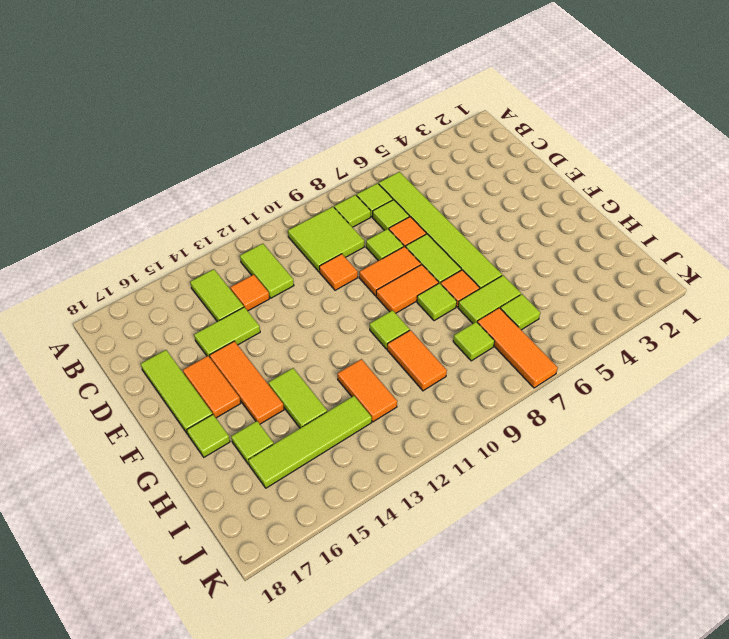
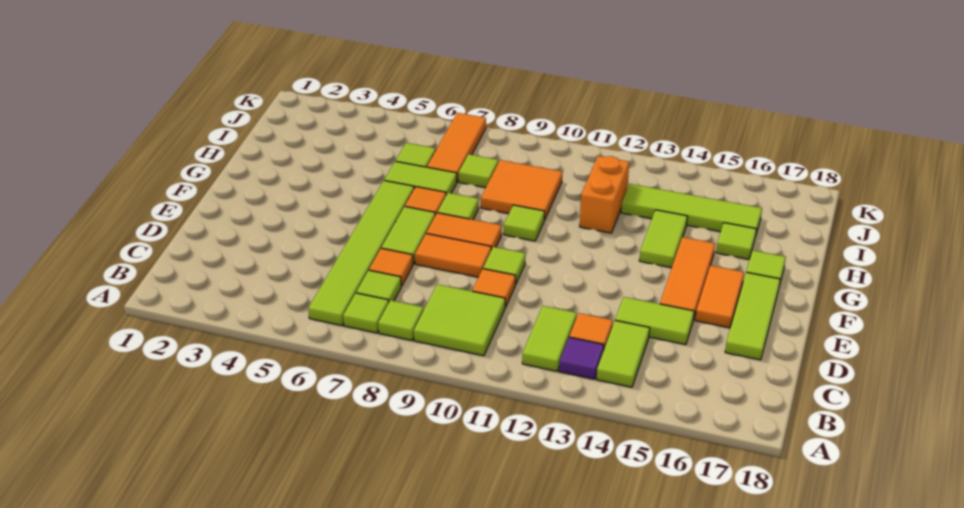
none -> purple tile B13 level 1
lime tile D8 level 1 -> lime tile E10 level 1
orange tile H10:I10 level 1 -> orange tile H9:I10 level 1
orange tile H12:I12 level 1 -> orange brick H12:I12 level 1

